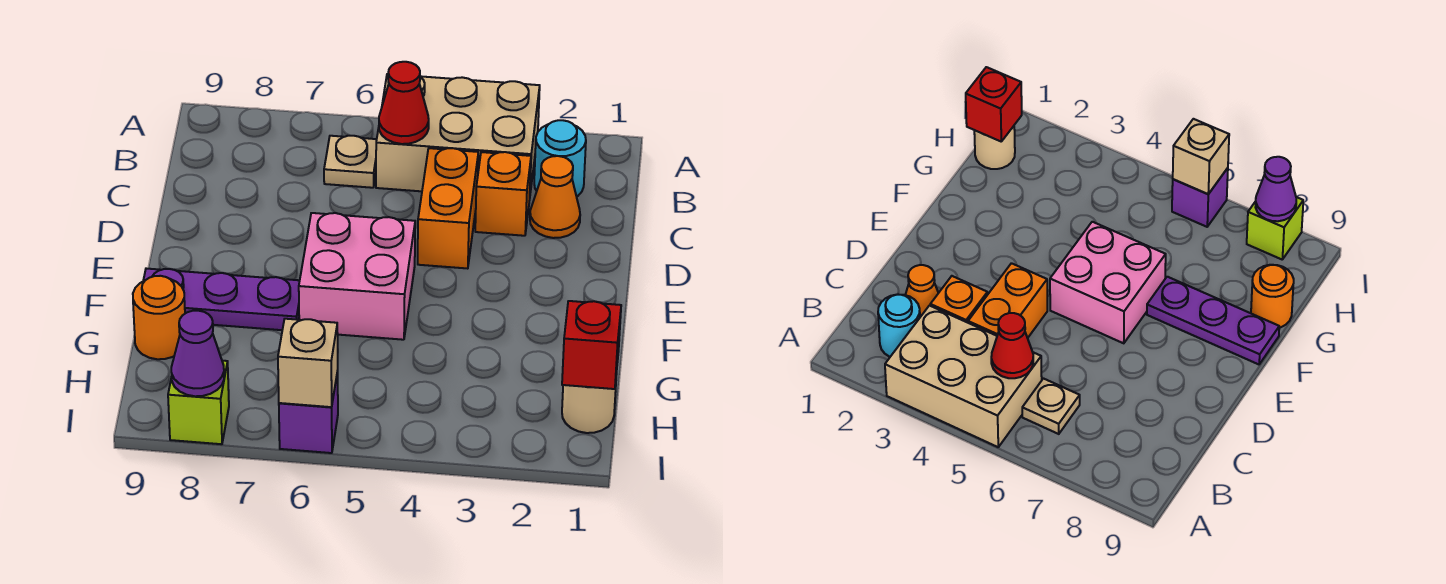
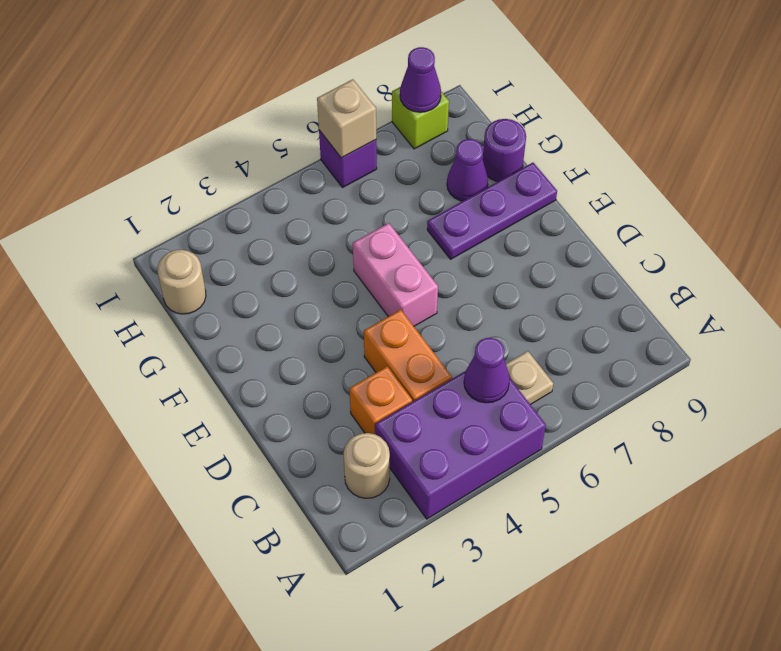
tan brick A3:B5 level 1 -> purple brick A3:B5 level 1
cyan round brick B2 level 1 -> tan round brick B2 level 1
red cone B5 level 2 -> purple cone B5 level 2
orange cone C2 level 1 -> none
pink brick E5:F6 level 1 -> pink brick E5:F5 level 1
none -> purple cone G8 level 1
orange round brick G9 level 1 -> purple round brick G9 level 1
red brick H1 level 2 -> none

